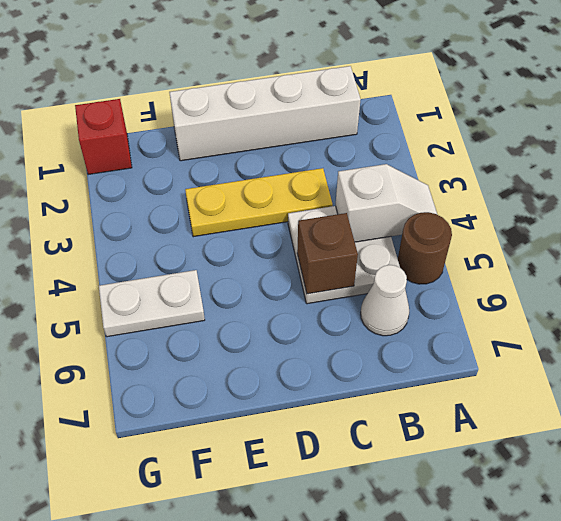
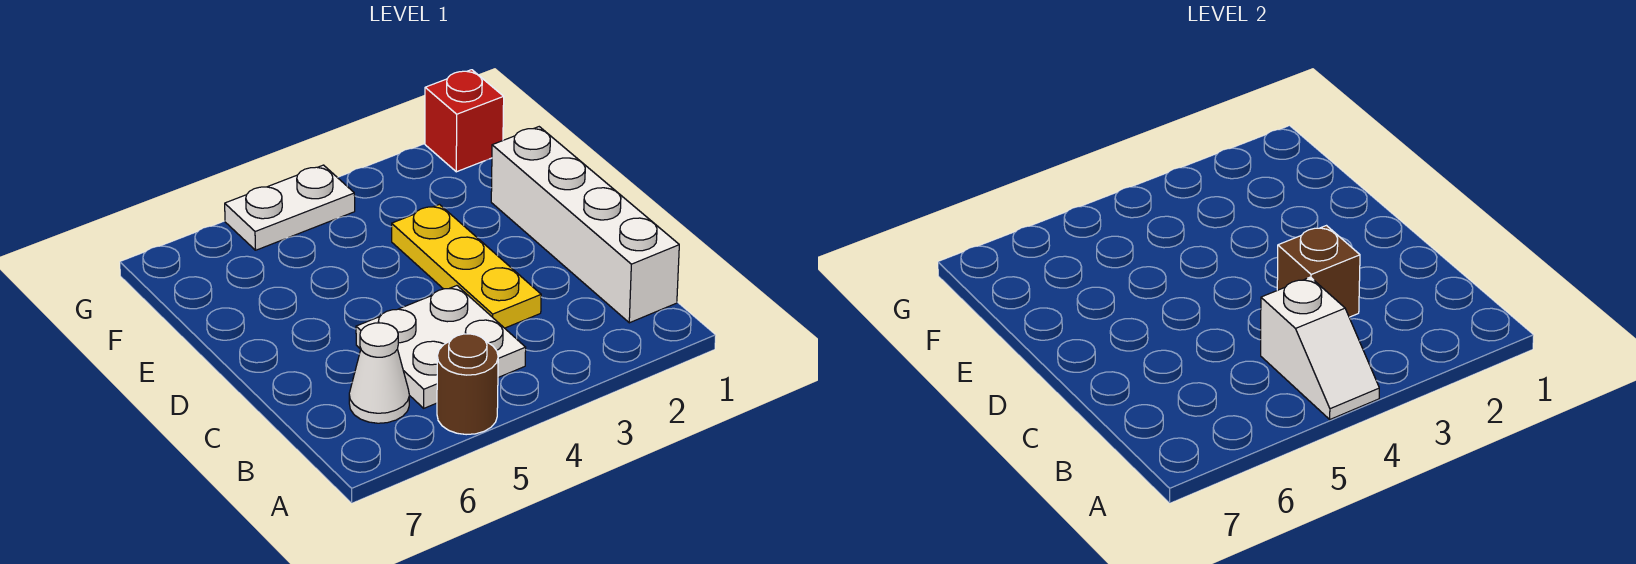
brown brick C5 level 2 -> brown brick C3 level 2
white plate F5:G5 level 1 -> white plate G4:G5 level 1

